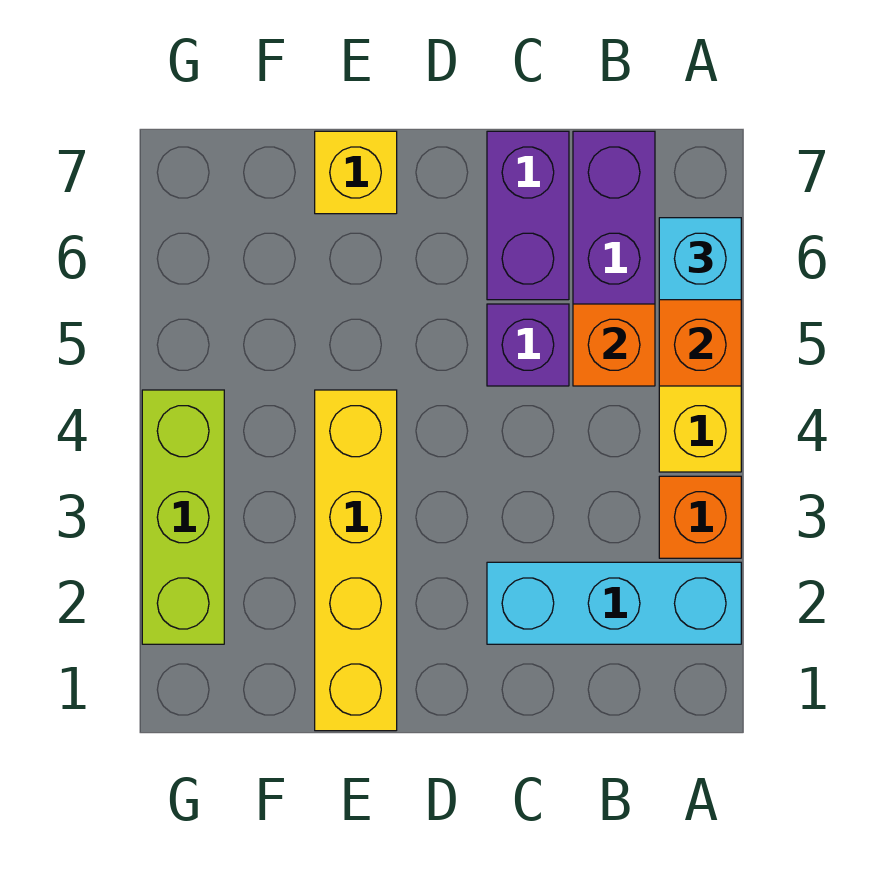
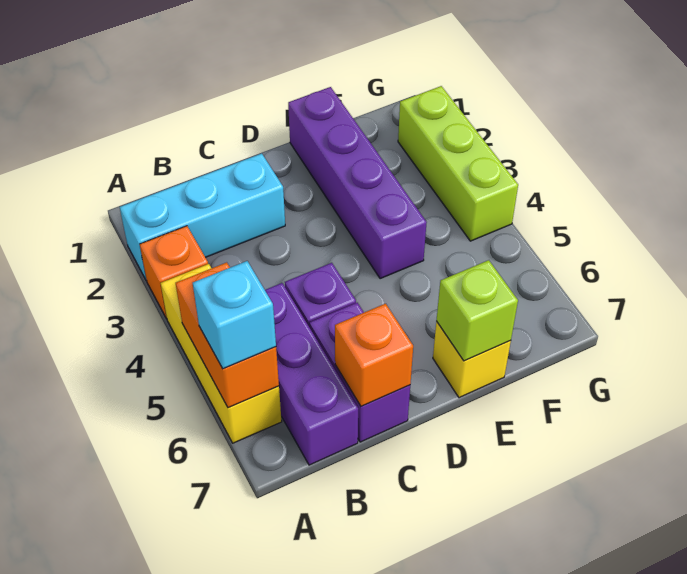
orange brick B5 level 2 -> orange brick C7 level 2
yellow brick E1:E4 level 1 -> purple brick E1:E4 level 1
none -> lime brick E7 level 2

